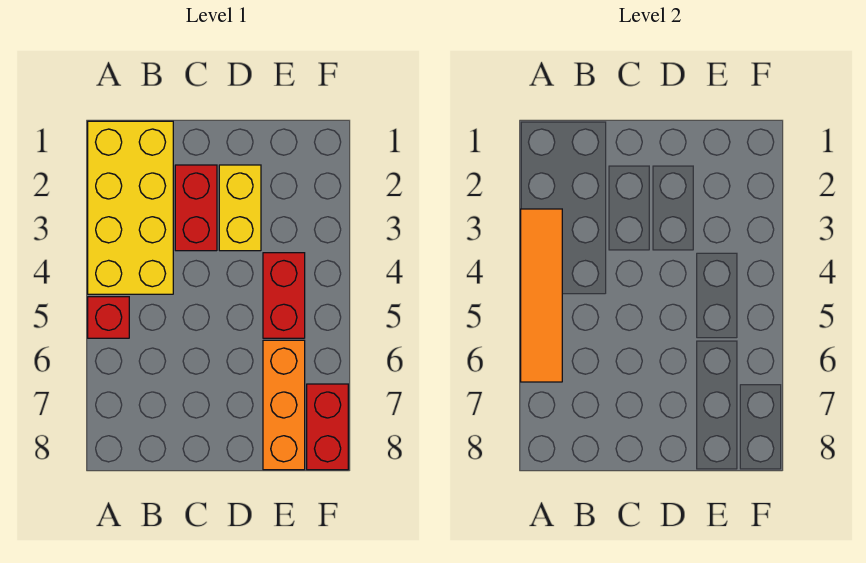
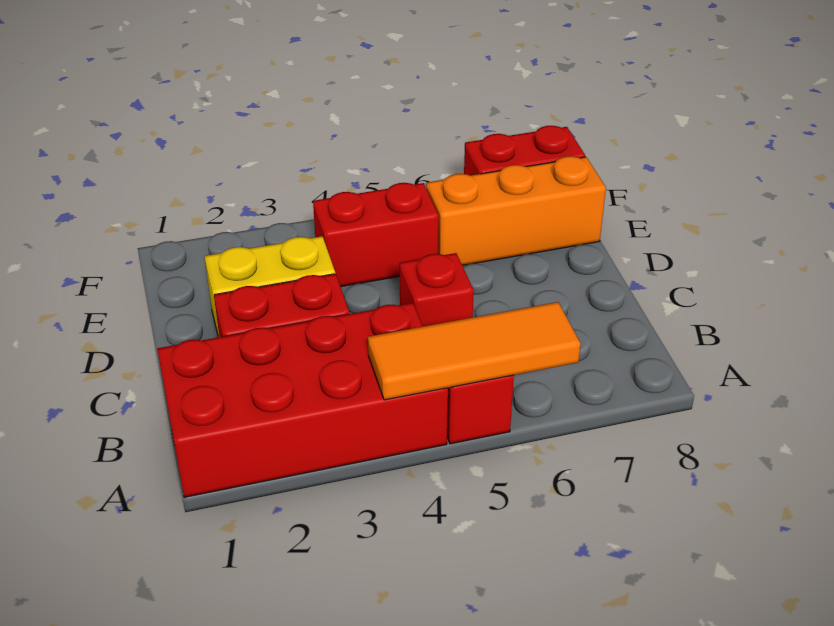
yellow brick A1:B4 level 1 -> red brick A1:B4 level 1
orange tile A3:A6 level 2 -> orange tile A4:A6 level 2
none -> red brick C5 level 1

